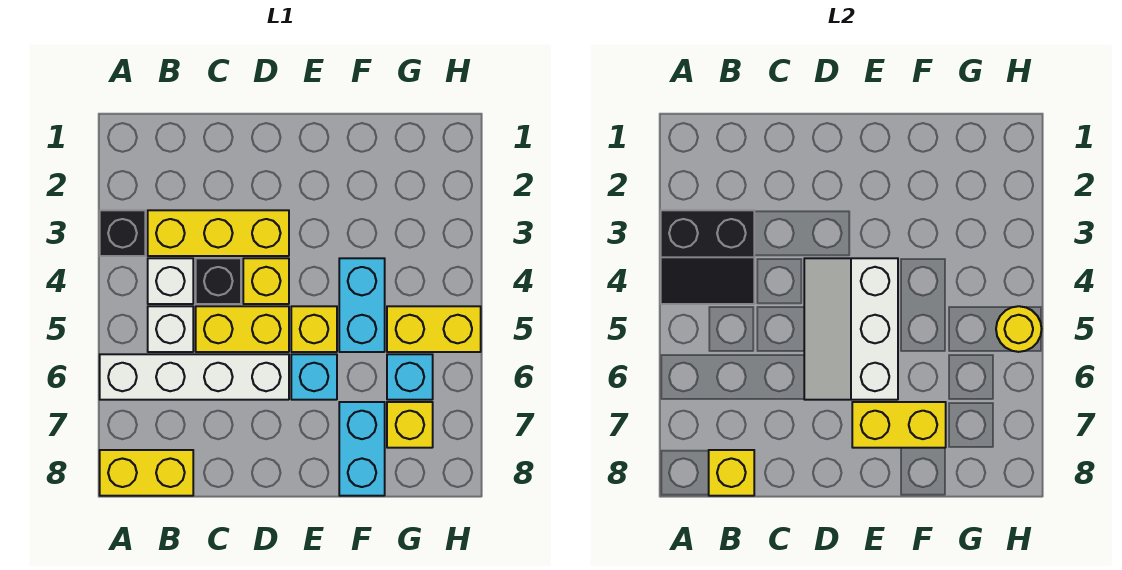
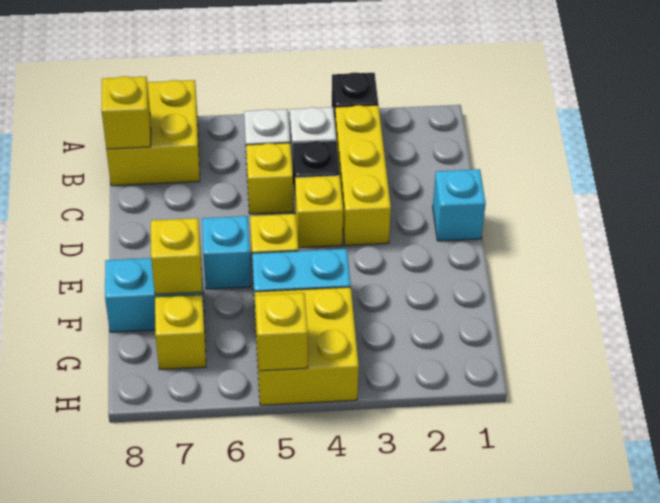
black slope A3:B4 level 2 top 3 -> none
white brick A6:D6 level 1 -> none
yellow brick A8:B8 level 1 -> yellow brick A7:B8 level 1
yellow brick C5:D5 level 1 -> yellow brick C5 level 1
white slope D4:E6 level 2 top E -> none
yellow brick E7:F7 level 2 -> yellow brick F7 level 2
yellow brick G5:H5 level 1 -> yellow brick G4:H5 level 1
cyan brick G6 level 1 -> cyan brick D1 level 1
yellow round brick H5 level 2 -> yellow brick H5 level 2

